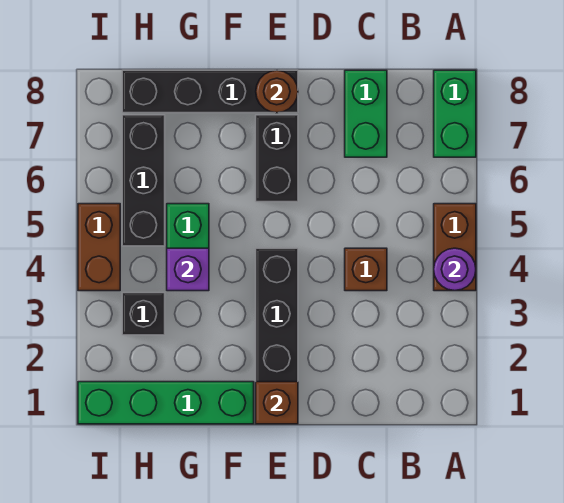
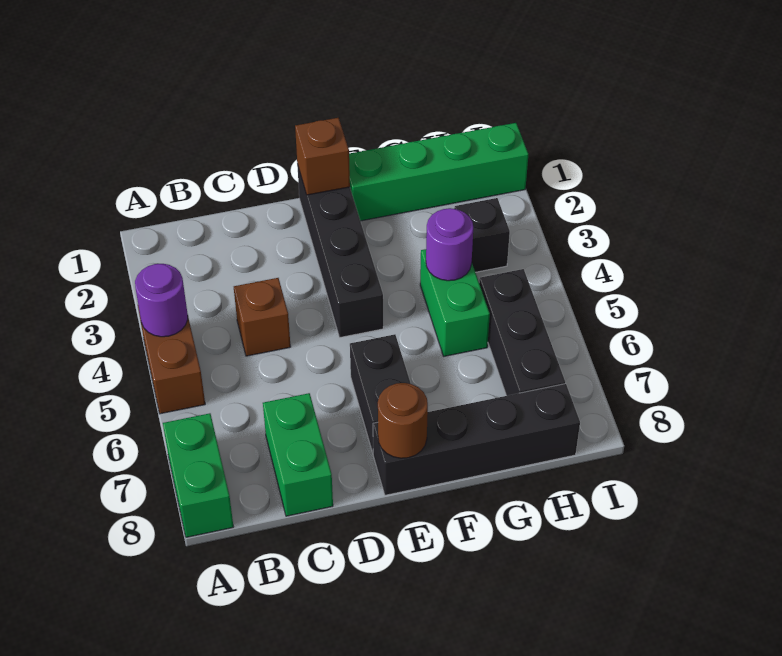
purple brick G4 level 2 -> purple round brick G4 level 2
brown brick I4:I5 level 1 -> none

